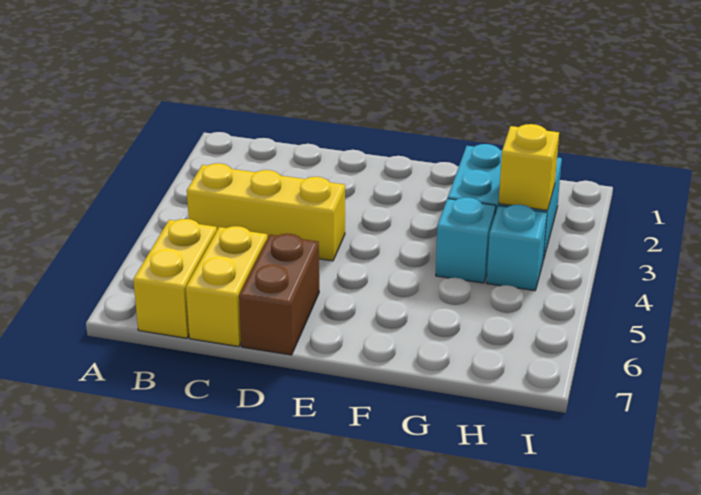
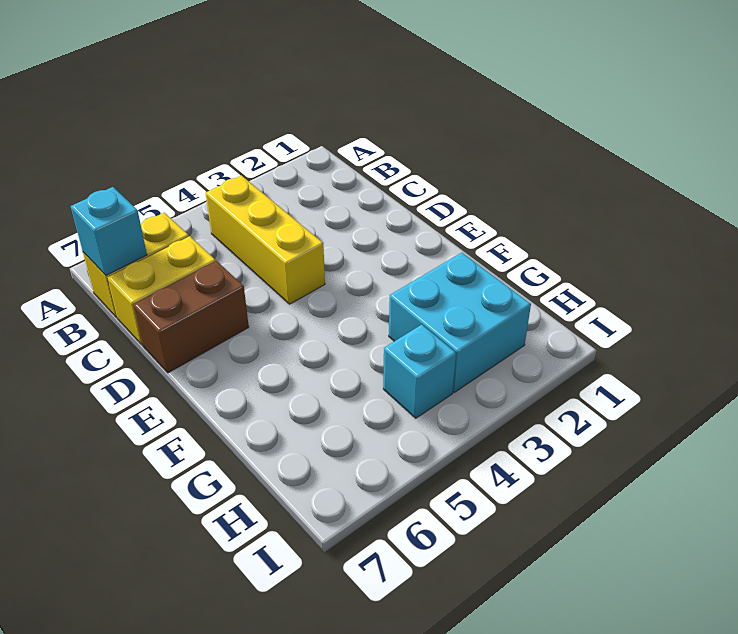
cyan brick G4 level 1 -> cyan brick B7 level 2
yellow brick H3 level 2 -> none

